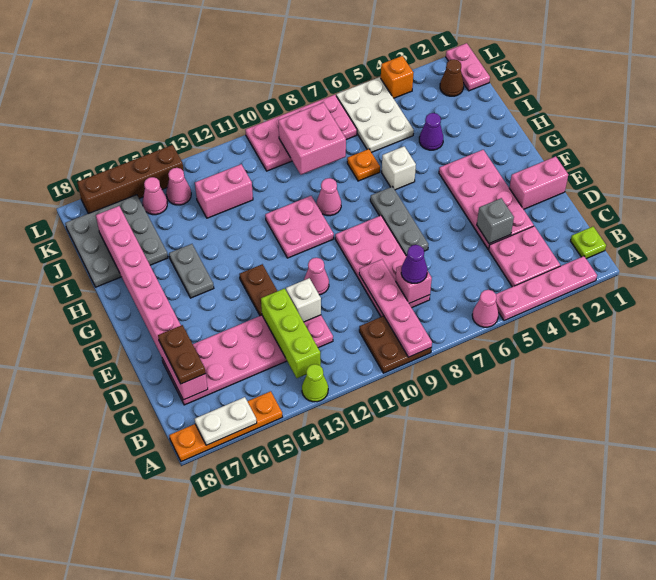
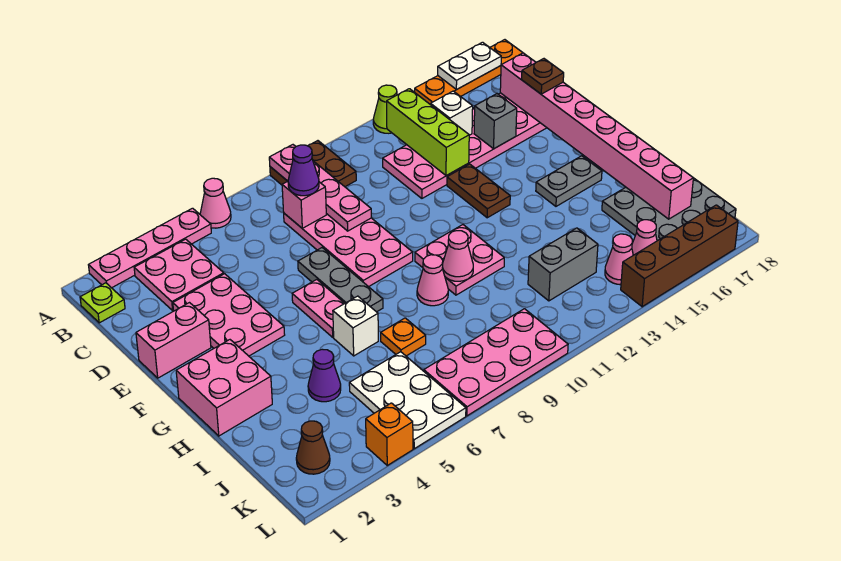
brown plate C17:D17 level 3 -> brown plate D17 level 3
pink plate D3:G4 level 1 -> pink plate D3:F4 level 1
grey brick D4 level 2 -> grey brick D15 level 2
white brick D12 level 2 -> white brick C14 level 2
pink cone E11 level 1 -> pink cone H10 level 2
grey plate G15:H15 level 1 -> grey plate G15:G16 level 1
pink brick J8:K9 level 2 -> pink brick G1:H2 level 1
pink brick J12:J13 level 1 -> grey brick J12:J13 level 1
pink plate K1:L1 level 1 -> pink plate F6:G6 level 1

